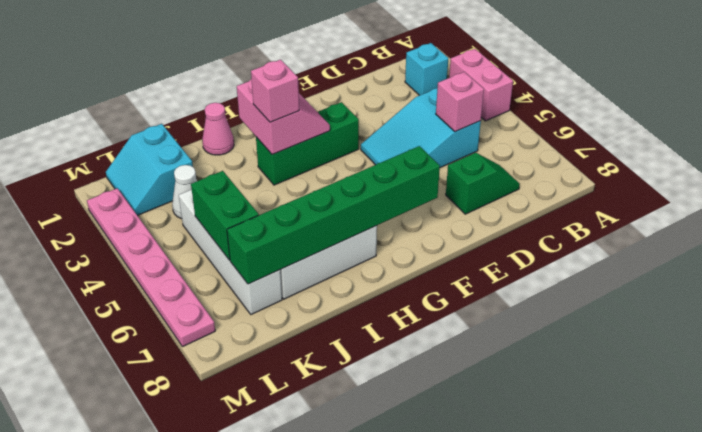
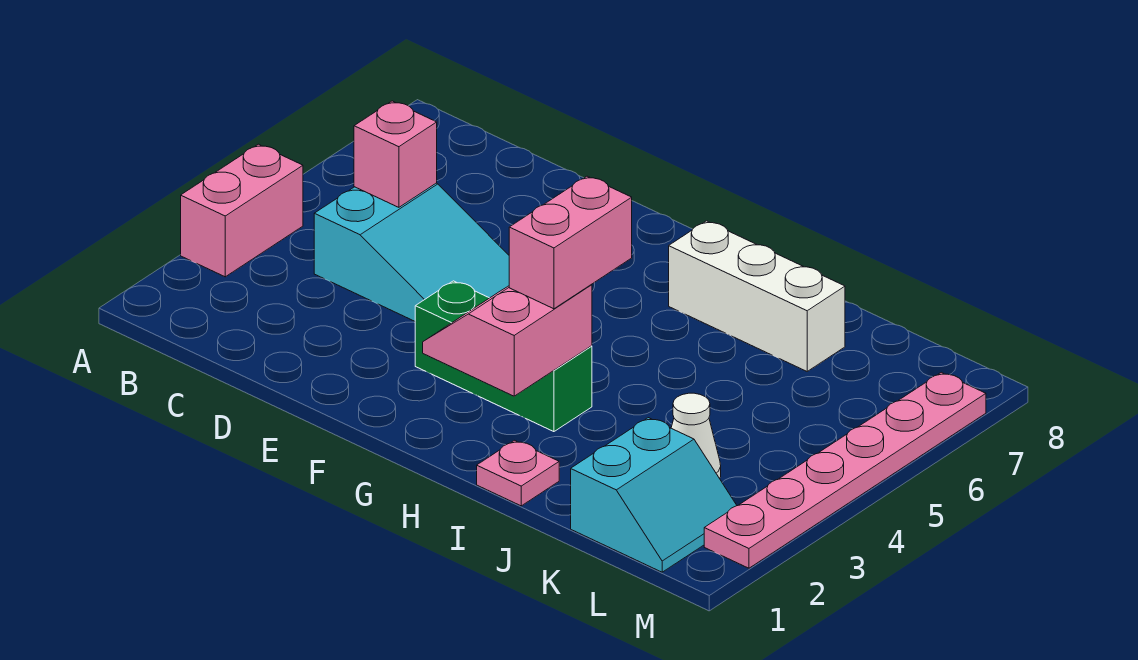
cyan brick B2 level 1 -> none
green slope C7:D7 level 1 top D -> none
green brick F7:K7 level 2 -> none
pink brick H3 level 3 -> pink brick H3:H4 level 3
pink cone I1 level 1 -> pink plate I1 level 1
white brick K4:K7 level 1 -> none
green brick K5:K6 level 2 -> none

